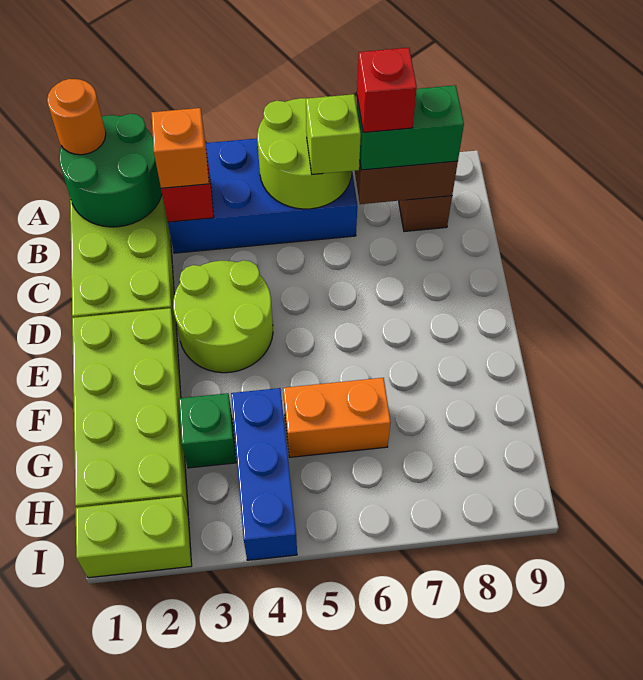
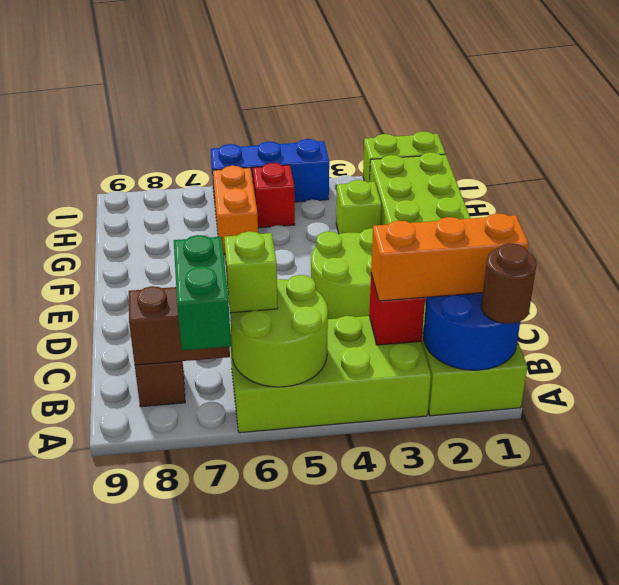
green round brick A1:B2 level 2 -> blue round brick A1:B2 level 2
orange round brick A1 level 3 -> brown round brick A1 level 3
blue brick A3:B6 level 1 -> lime brick A3:B6 level 1
orange brick B3 level 3 -> orange brick B1:B3 level 3
green brick B7:B8 level 3 -> green brick A7:B7 level 3
red brick B7 level 4 -> red brick H5 level 1
green brick G3 level 1 -> lime brick G3 level 1
blue brick G4:I4 level 1 -> blue brick I4:I6 level 1
orange brick G5:G6 level 1 -> orange brick G6:H6 level 1

